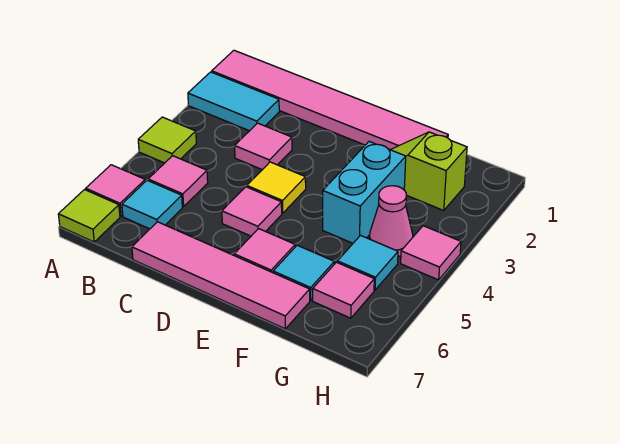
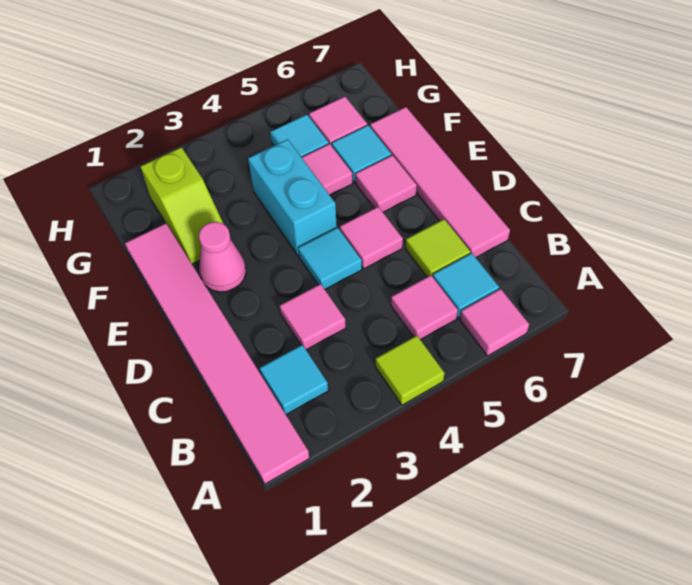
cyan tile A2:B2 level 1 -> cyan tile B2 level 1
lime tile A7 level 1 -> lime tile C6 level 1
yellow tile D4 level 1 -> cyan tile D4 level 1
cyan brick F3:F4 level 1 -> cyan brick E4:F4 level 1
pink cone G4 level 1 -> pink cone E2 level 1
pink tile H4 level 1 -> pink tile F5 level 1

